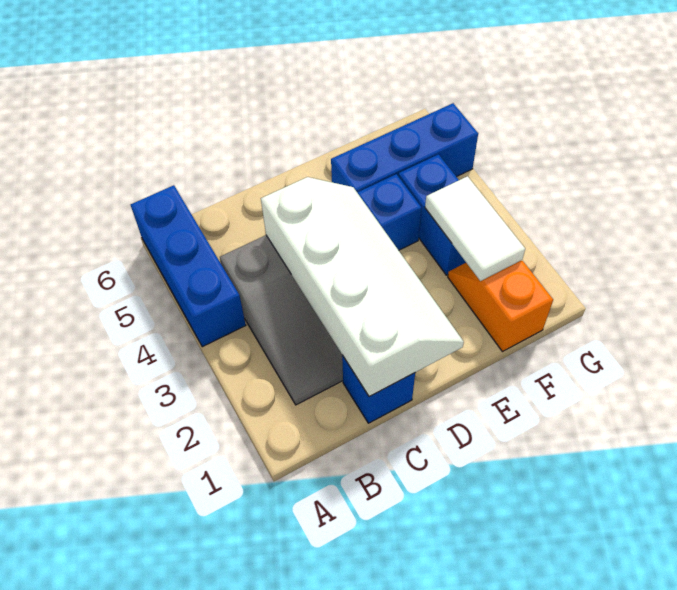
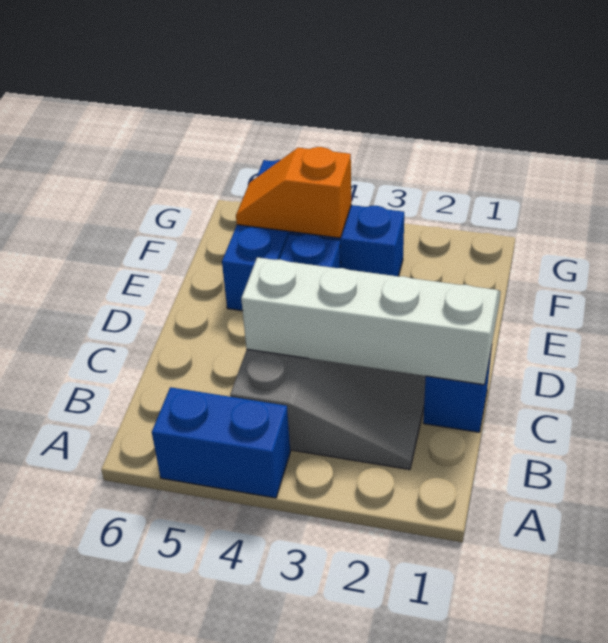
blue brick A4:A6 level 1 -> blue brick A4:A5 level 1
orange slope F1:F2 level 1 top 1 -> orange slope F4:F5 level 2 top 4
white tile F2:F3 level 2 -> none

